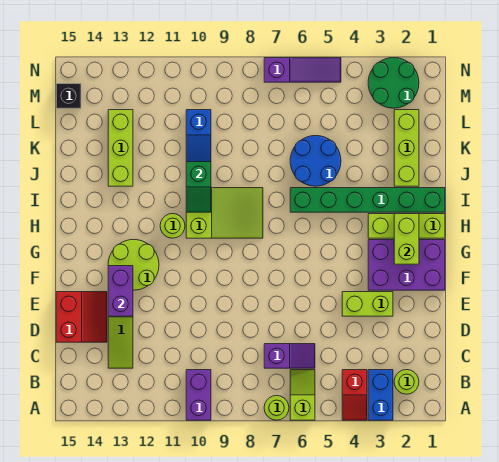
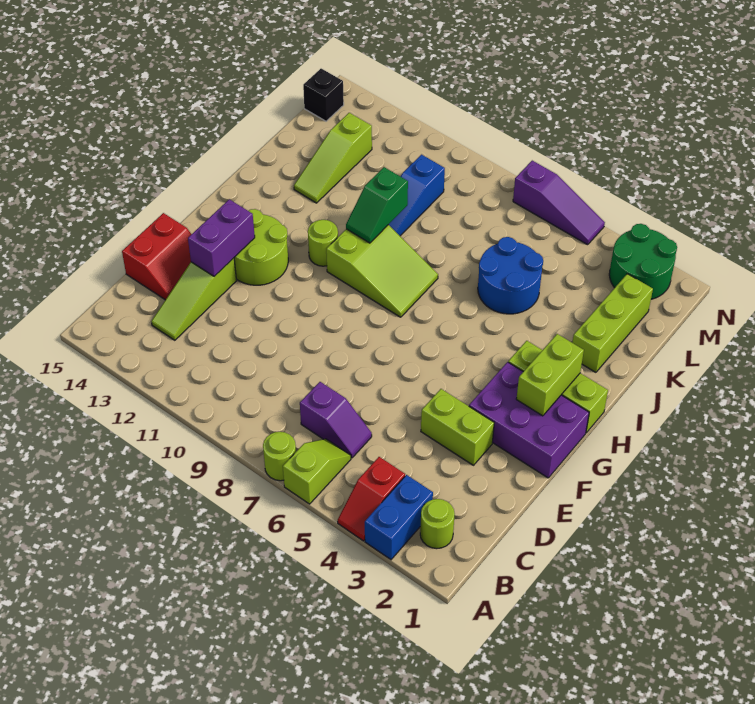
purple brick A10:B10 level 1 -> none
green brick I1:I6 level 1 -> none
lime brick J13:L13 level 1 -> lime slope J13:L13 level 1 top L

